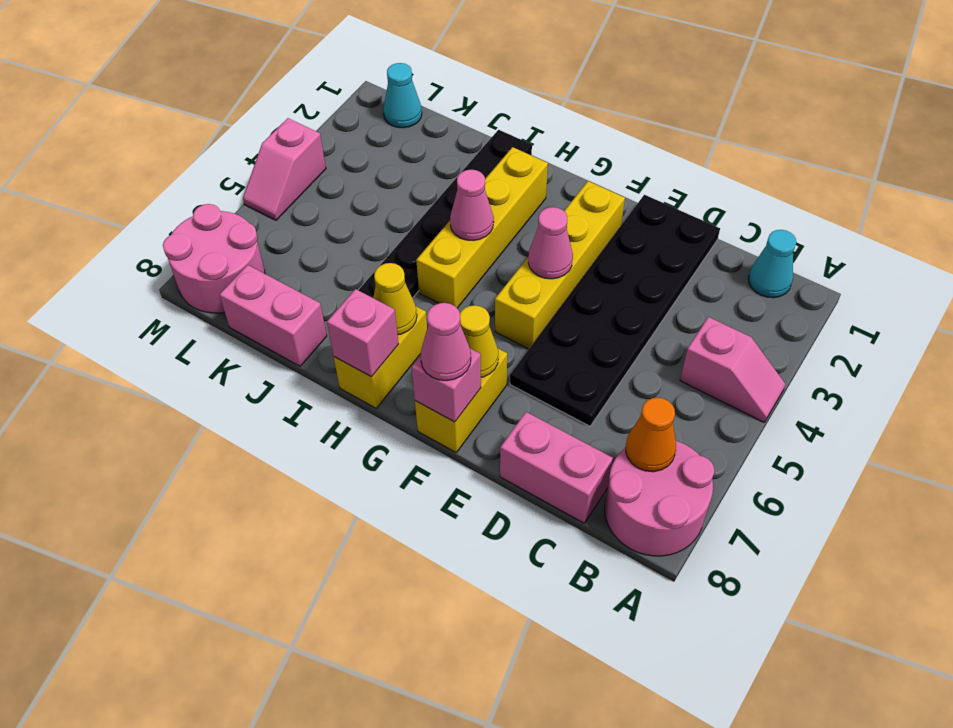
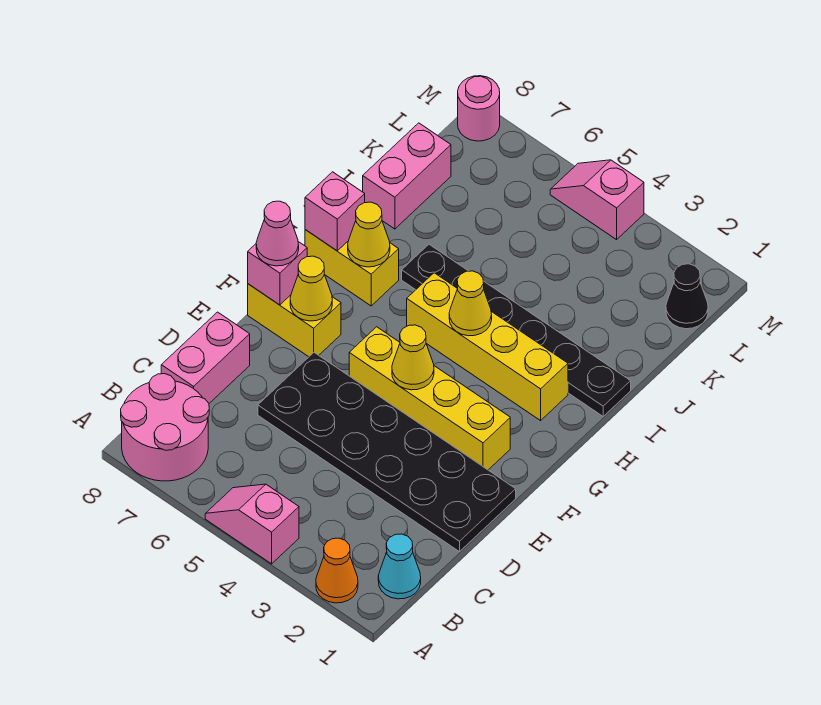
pink slope A4:B4 level 1 top B -> pink slope A4:A5 level 1 top 4
orange cone B7 level 2 -> orange cone A2 level 1
pink cone F4 level 2 -> yellow cone F4 level 2
pink cone H4 level 2 -> yellow cone H4 level 2
cyan cone L1 level 1 -> black cone L1 level 1
pink round brick L7:M8 level 1 -> pink round brick M8 level 1

